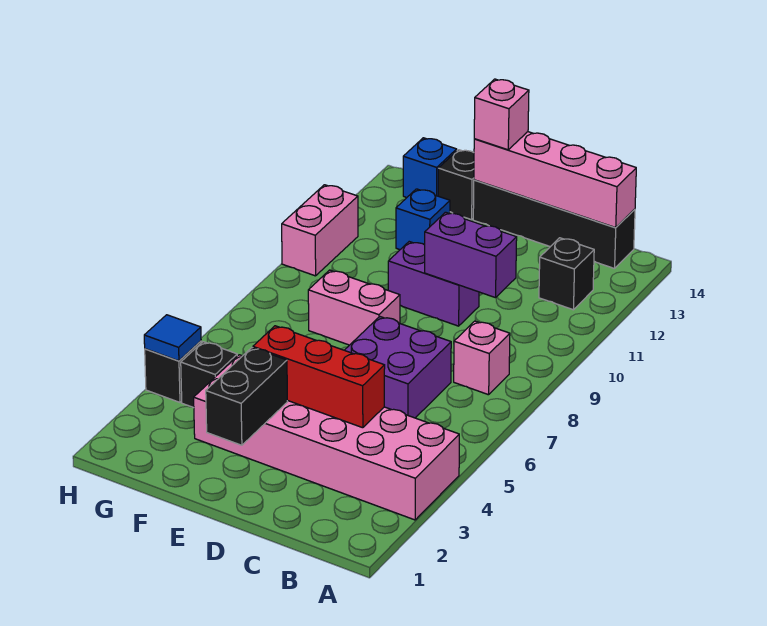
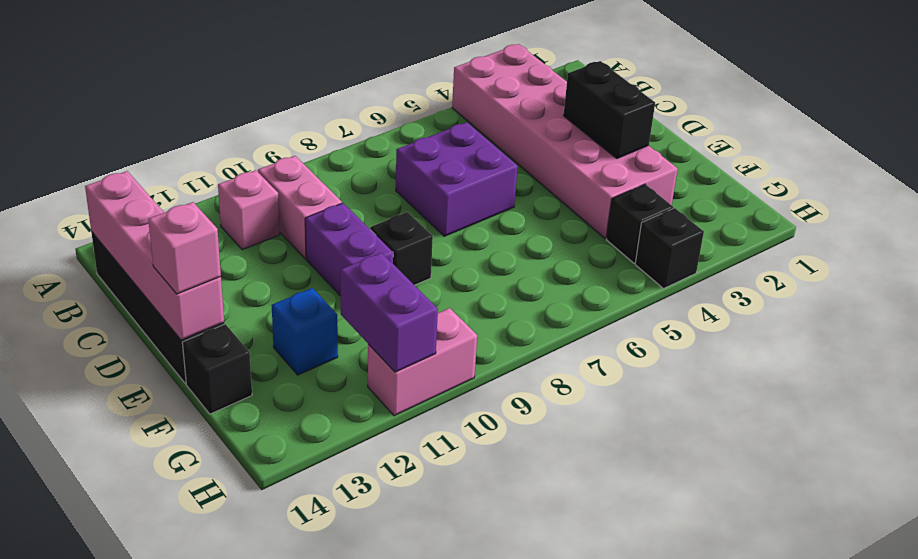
pink brick B8 level 1 -> pink brick B11 level 1
black brick B12 level 1 -> black brick E9 level 1
red brick C4:E4 level 2 -> none
purple brick C10:D10 level 2 -> purple brick G11:H11 level 2
black brick E2:E3 level 2 -> black brick D3:E3 level 2
pink brick E8:F8 level 1 -> pink brick B10:C10 level 1
blue brick G14 level 1 -> none
blue tile H4 level 2 -> none

